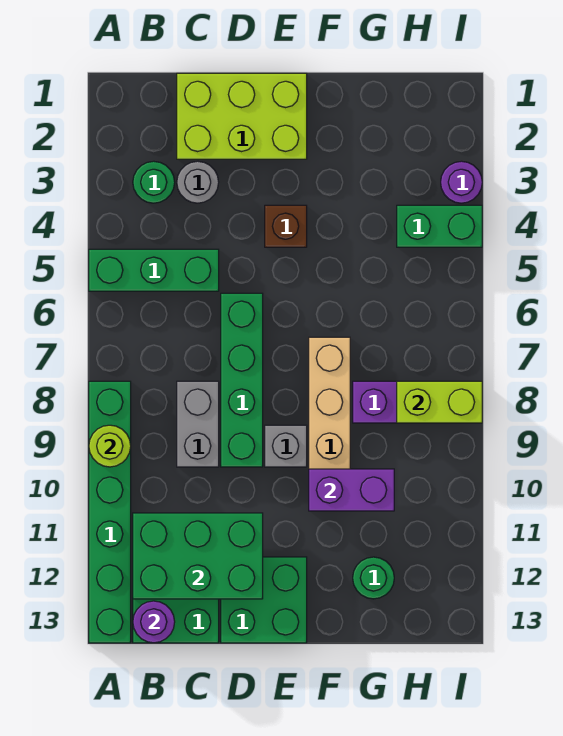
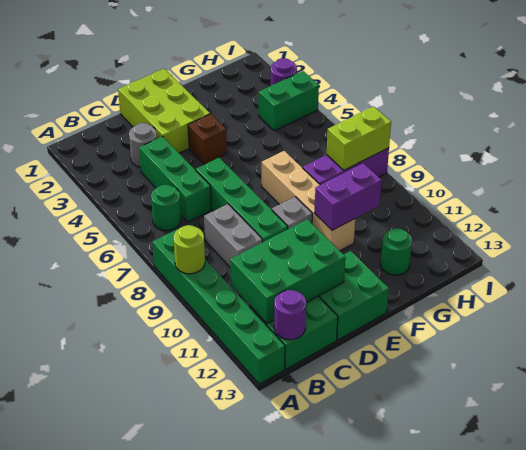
green brick A5:C5 level 1 -> green brick C4:C6 level 1
green round brick B3 level 1 -> green round brick B6 level 1
lime brick C1:E2 level 1 -> lime brick D1:E3 level 1

